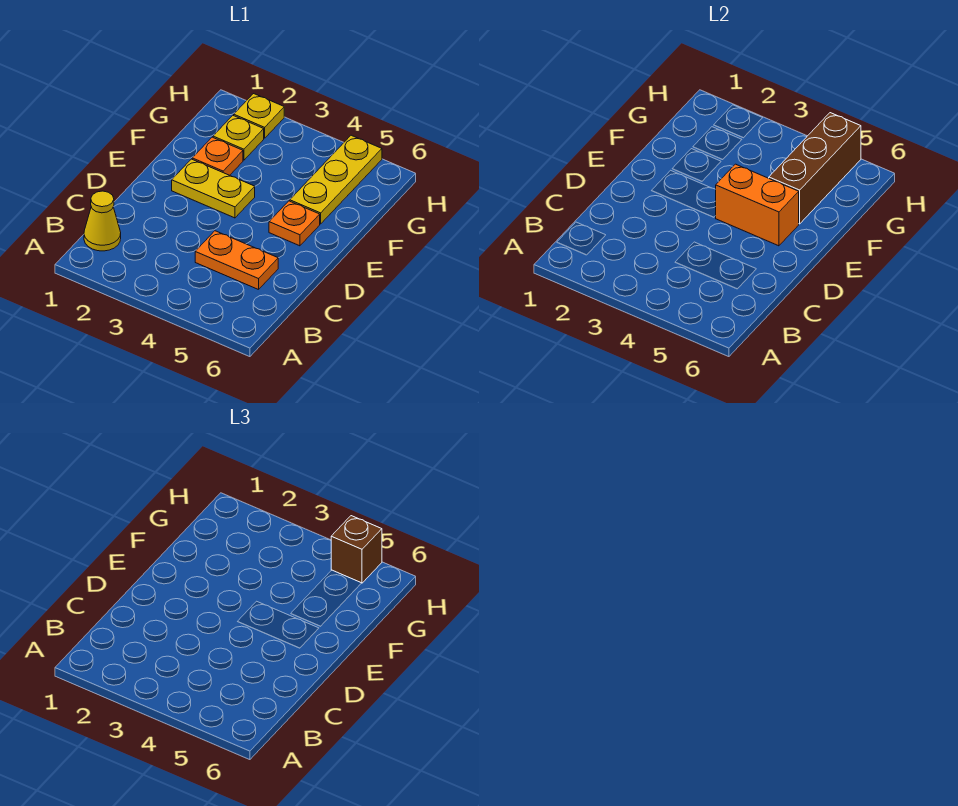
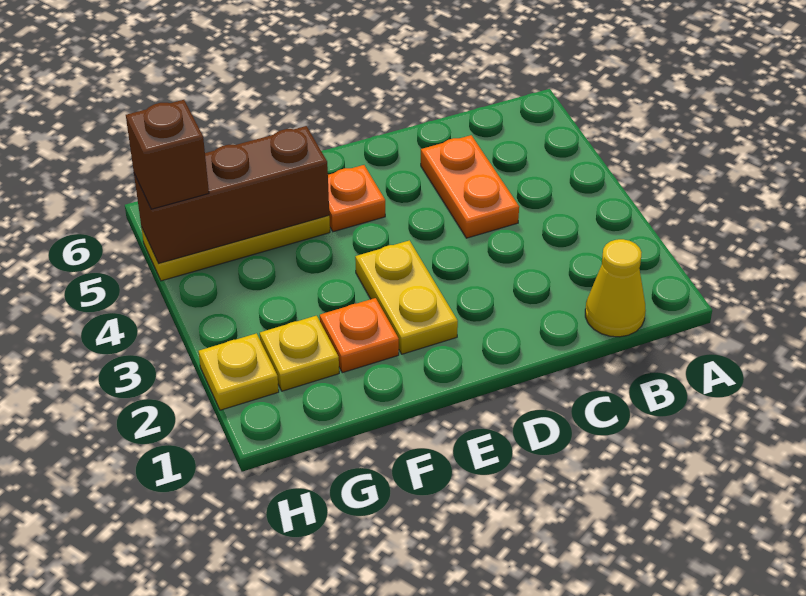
orange brick E4:E5 level 2 -> none

